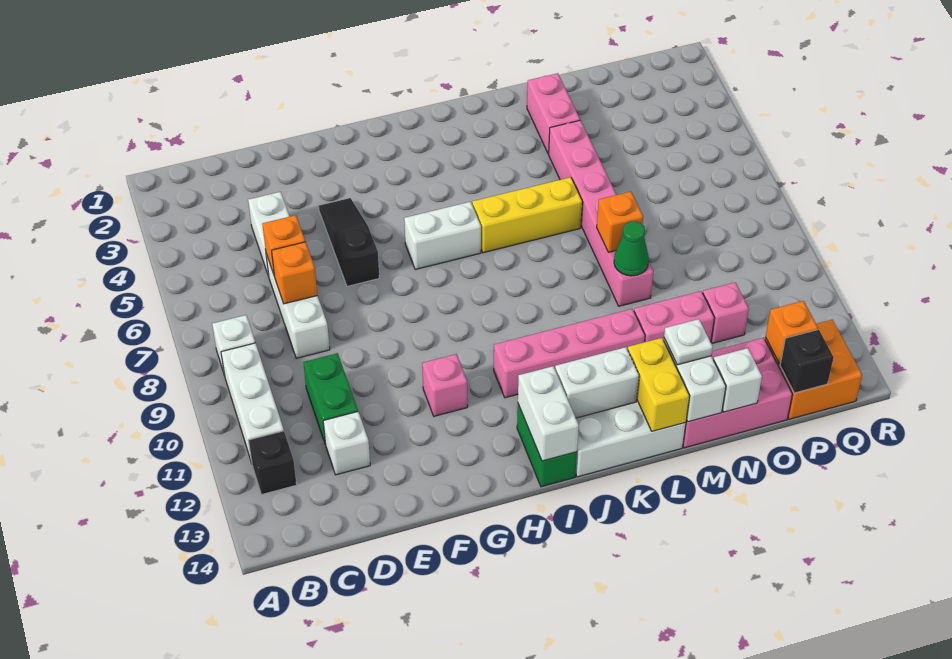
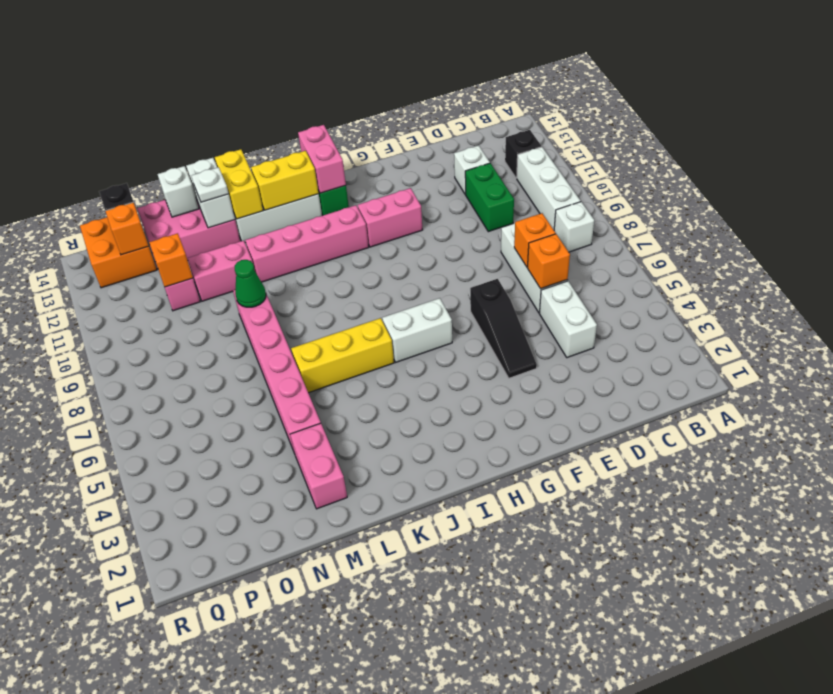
pink brick G11 level 1 -> pink brick G11:H11 level 1
white brick I13:I14 level 2 -> pink brick I13:I14 level 2
white brick J13:K13 level 2 -> yellow brick J13:K13 level 2
orange brick M8 level 2 -> orange brick O11 level 2

